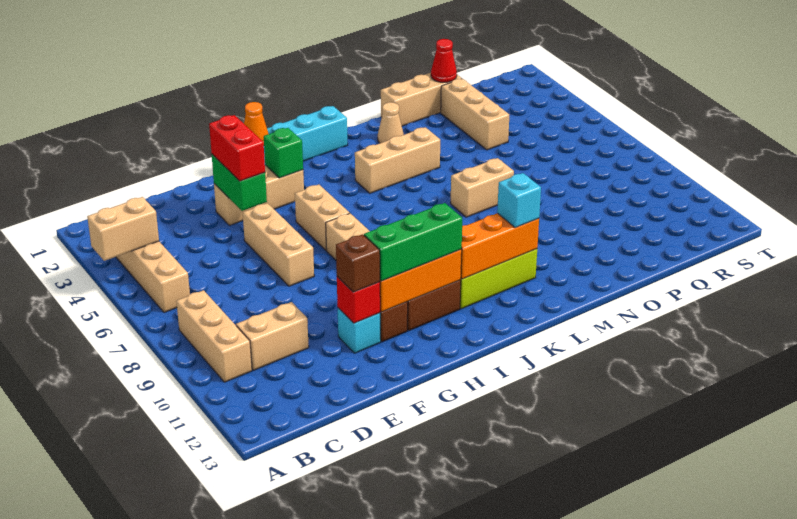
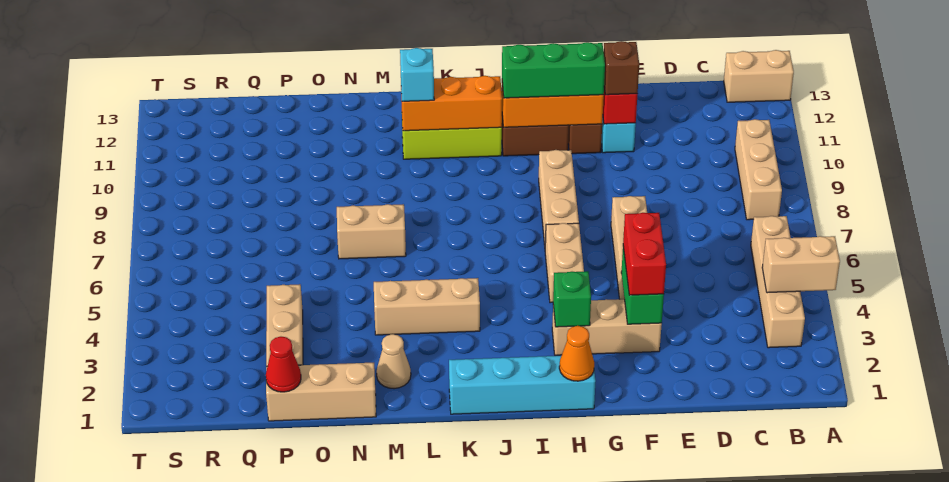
tan brick C10:D10 level 1 -> tan brick A13:B13 level 1

